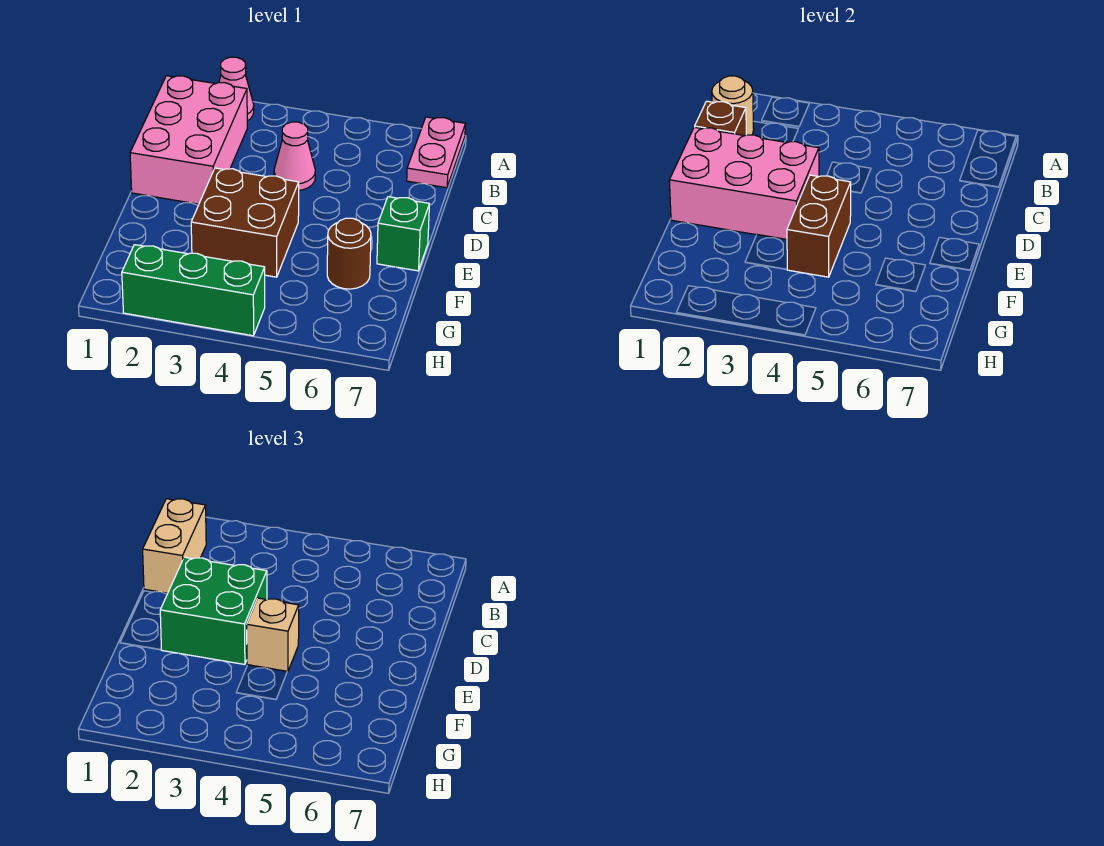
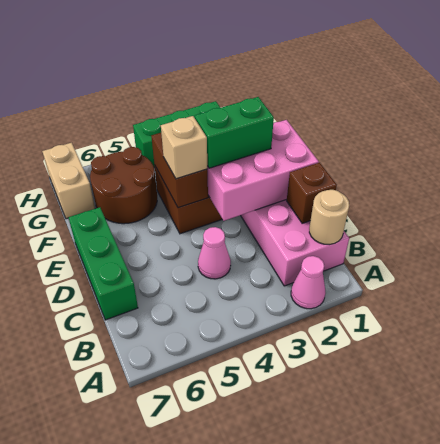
pink plate A7:B7 level 1 -> none
tan brick B1:C1 level 3 -> tan brick G7:H7 level 1
green brick D2:E3 level 3 -> green brick E2:E3 level 3
green brick E7 level 1 -> green brick C7:E7 level 1
brown round brick F6 level 1 -> brown round brick F5:G6 level 1

